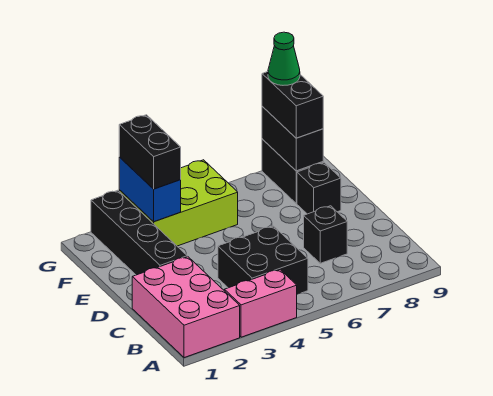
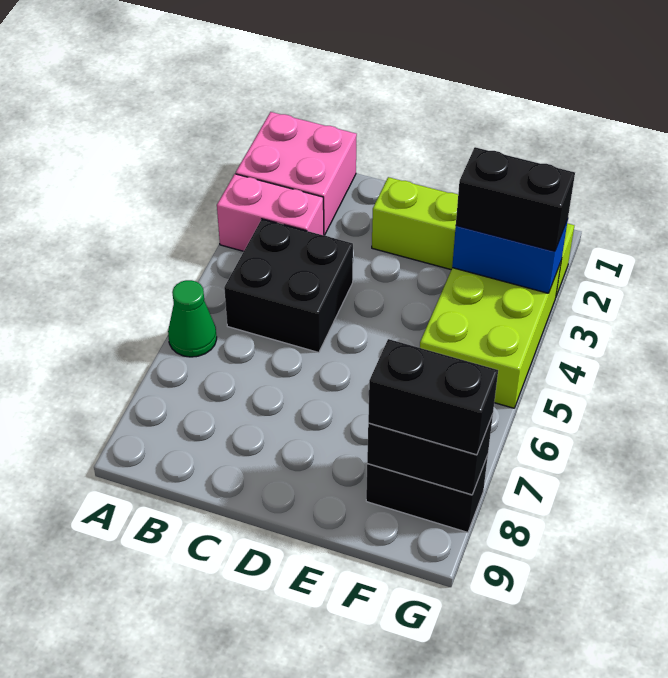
pink brick A1:C2 level 1 -> pink brick A1:B2 level 1
pink brick A3:A4 level 1 -> pink brick A3:B3 level 1
black brick C7 level 1 -> none
black brick D2:G2 level 1 -> lime brick D2:G2 level 1
black brick E8 level 1 -> none
green cone G8 level 4 -> green cone A6 level 1

